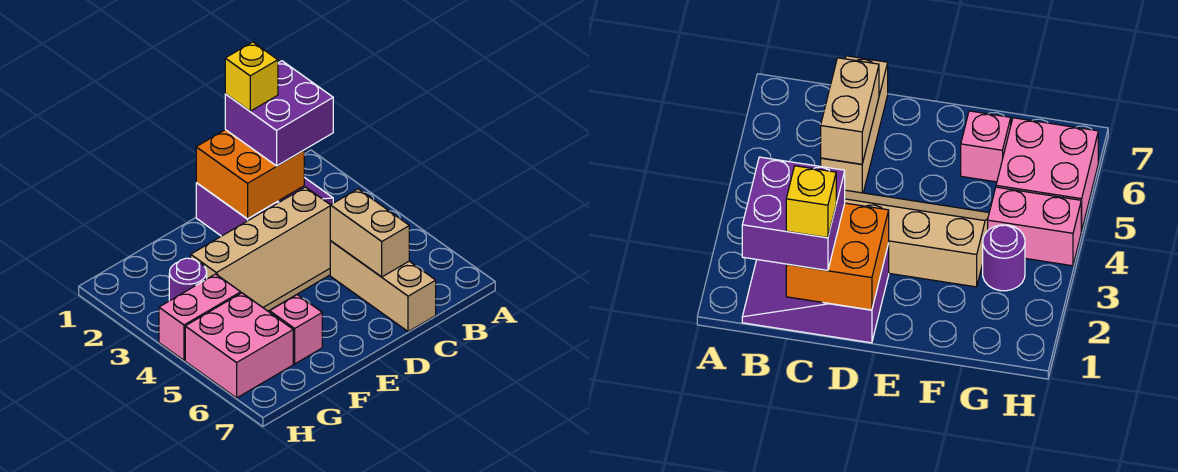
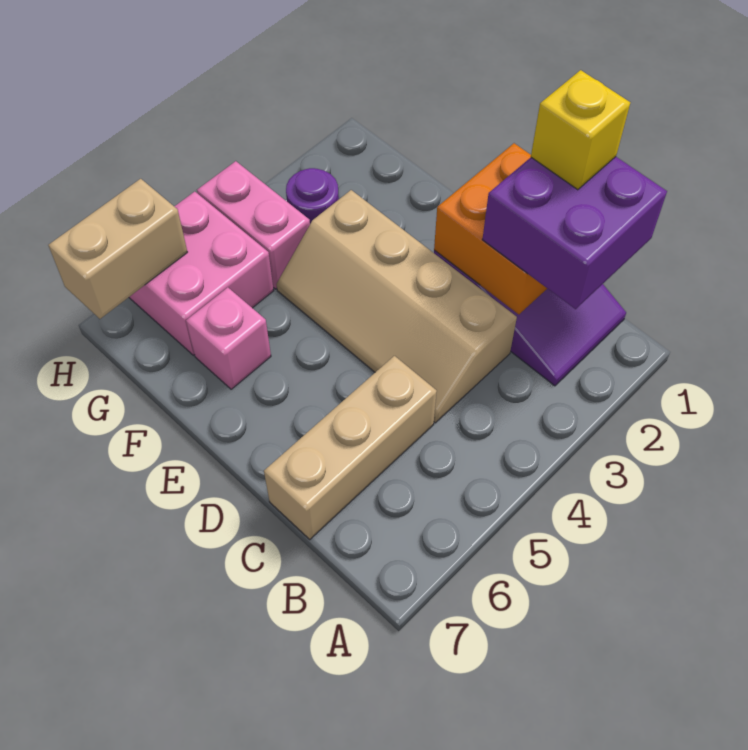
tan brick C5:C6 level 2 -> tan brick H6:H7 level 2

